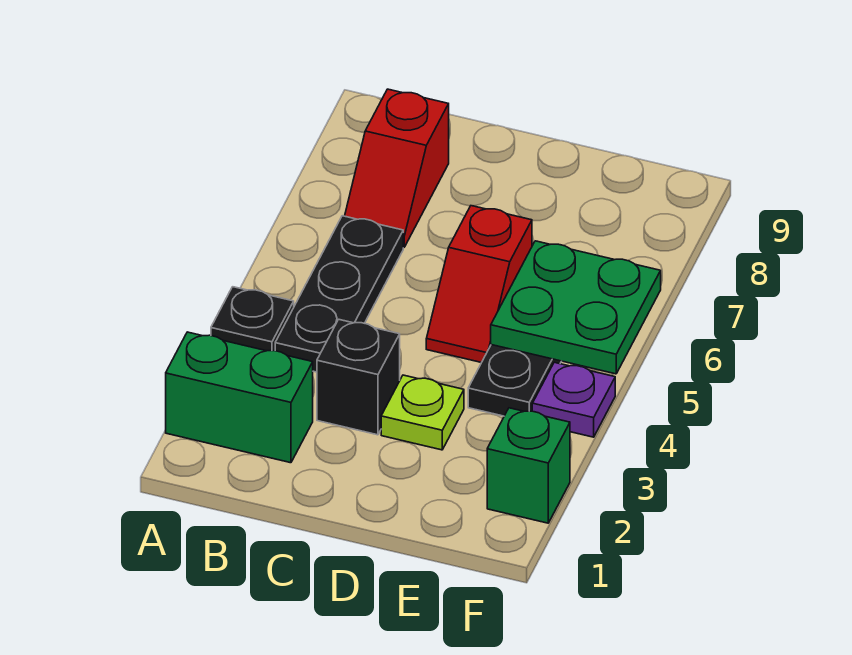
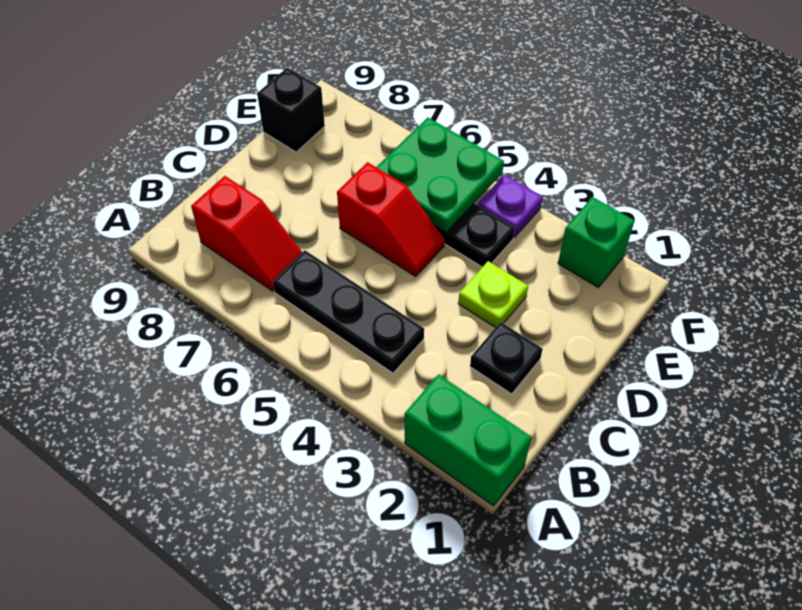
green brick A2:B2 level 1 -> green brick A1:A2 level 1
black plate A4 level 1 -> black plate C2 level 1
black brick C3 level 1 -> black brick E9 level 1

